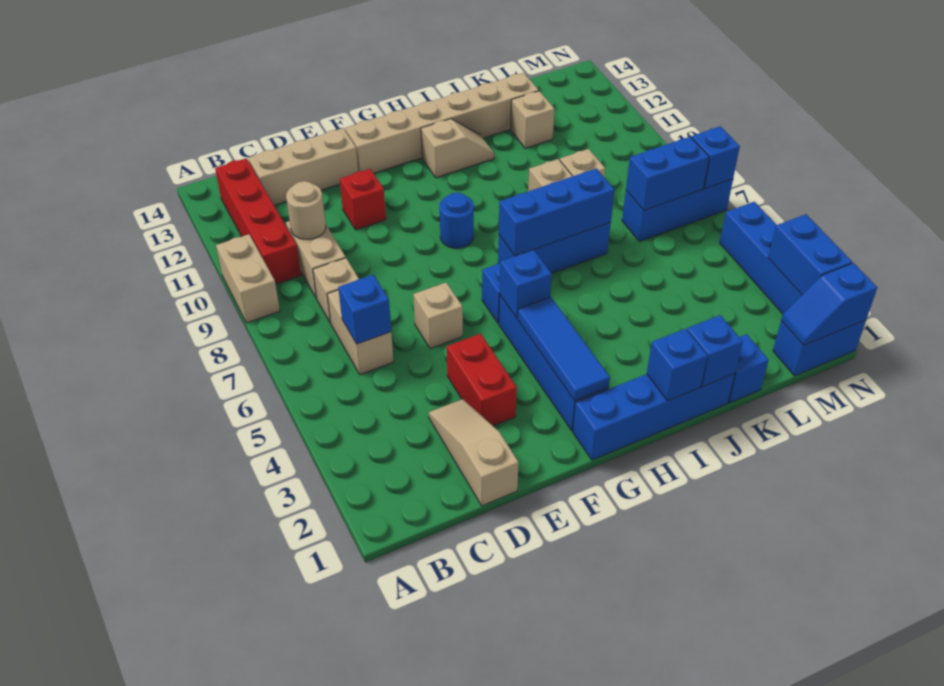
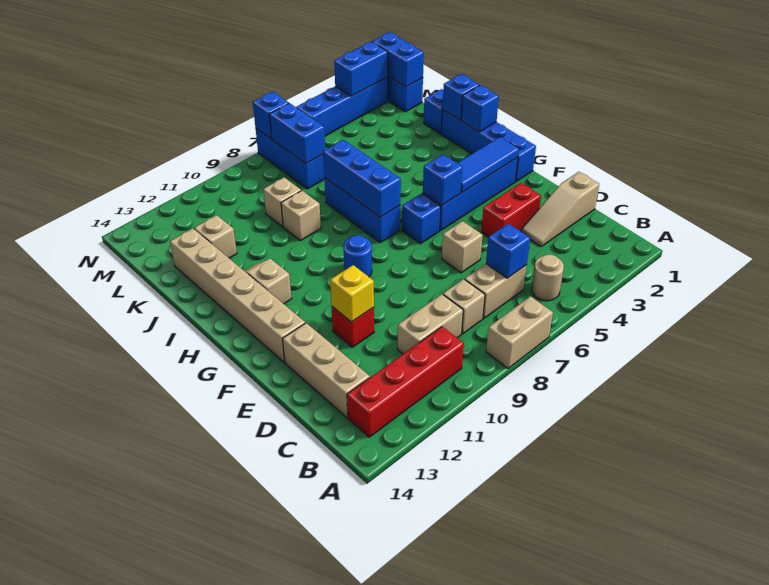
tan brick A9:A10 level 1 -> tan brick A7:A8 level 1
tan round brick C10 level 2 -> tan round brick B5 level 1
none -> yellow brick E11 level 2
blue slope M1:N1 level 2 top N -> blue brick M1:N1 level 2

